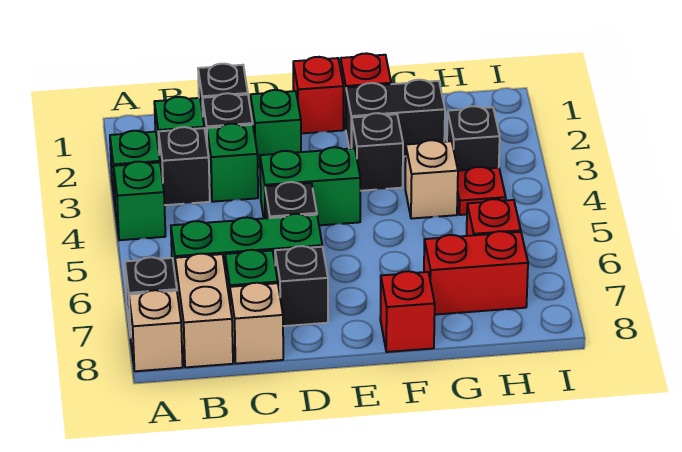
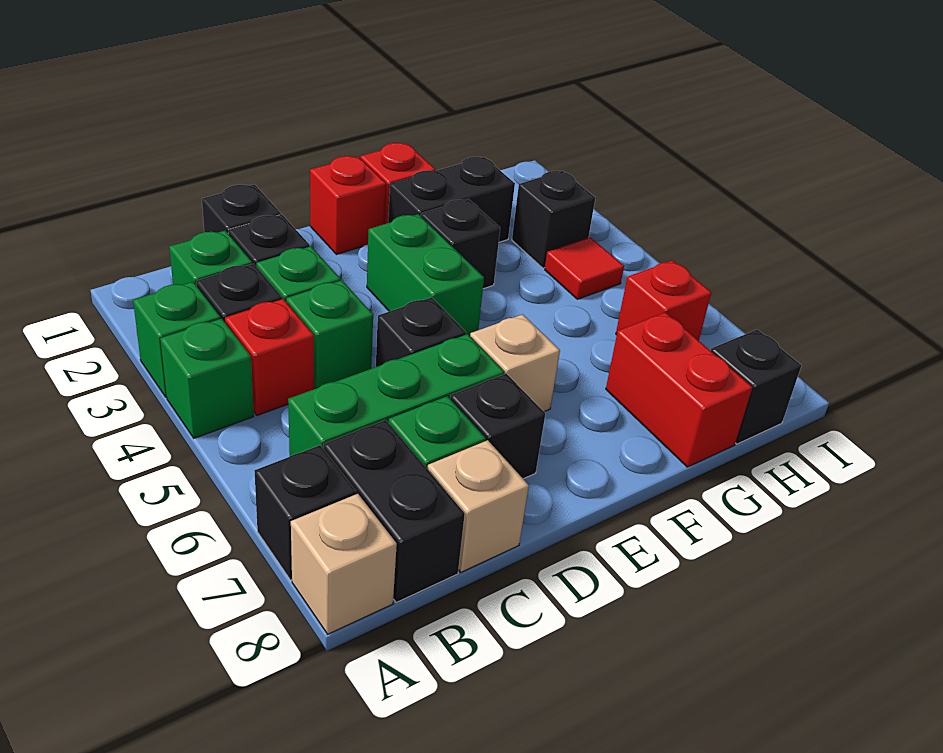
tan brick B7:B8 level 1 -> black brick B7:B8 level 1
green brick D2 level 1 -> green brick C4 level 1
green brick D4:E4 level 1 -> green brick E3:E4 level 1
red brick F8 level 1 -> red brick B4 level 1
tan brick G4 level 1 -> tan brick E6 level 1
red brick G7:H7 level 1 -> red brick G7:G8 level 1
red plate H4 level 1 -> red tile H4 level 1
none -> black brick H8 level 1

